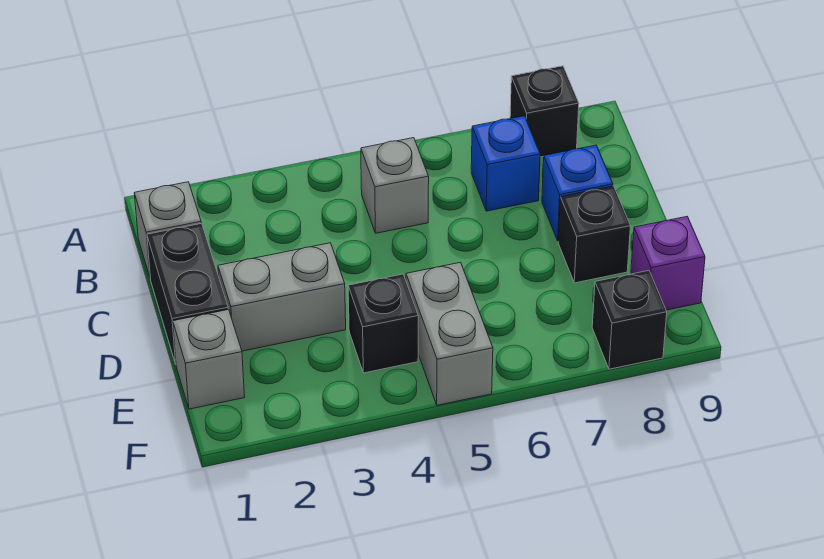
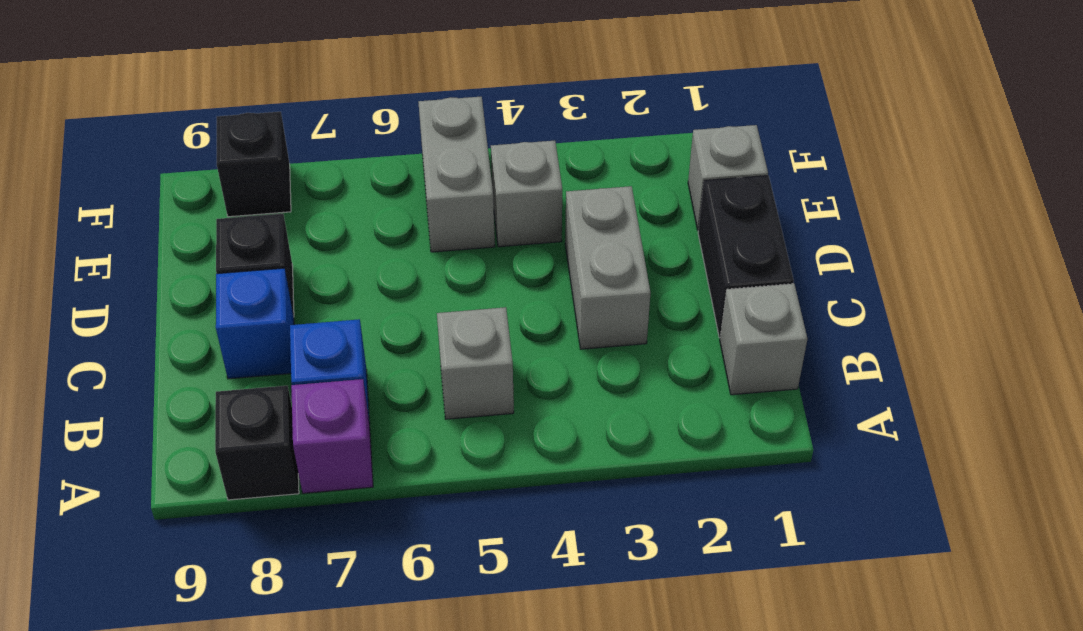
grey brick D2:D3 level 1 -> grey brick C3:D3 level 1
black brick E4 level 1 -> grey brick E4 level 1
purple brick E9 level 1 -> purple brick A7 level 1

